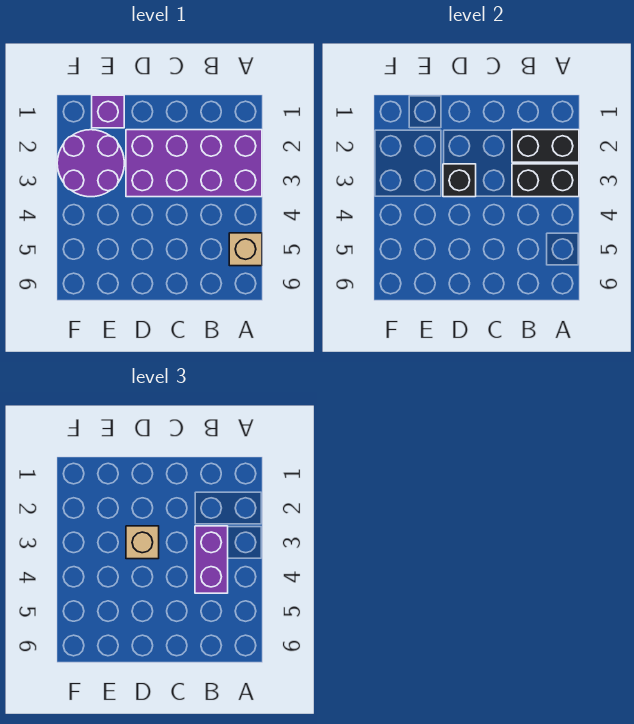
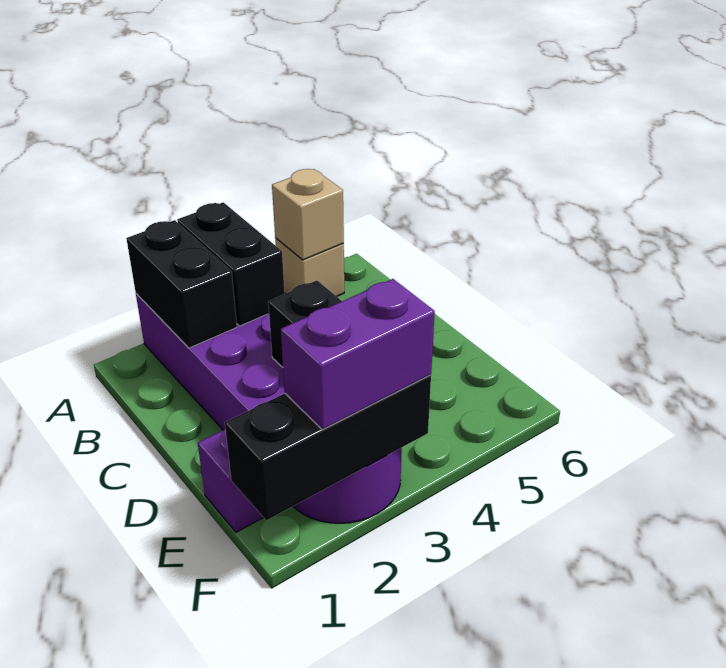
purple brick B3:B4 level 3 -> purple brick F2:F3 level 3
tan brick D3 level 3 -> tan brick A5 level 2
none -> black brick F1:F3 level 2

